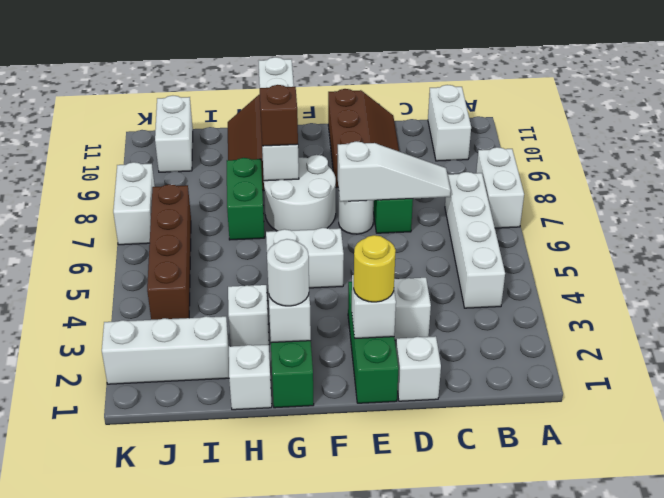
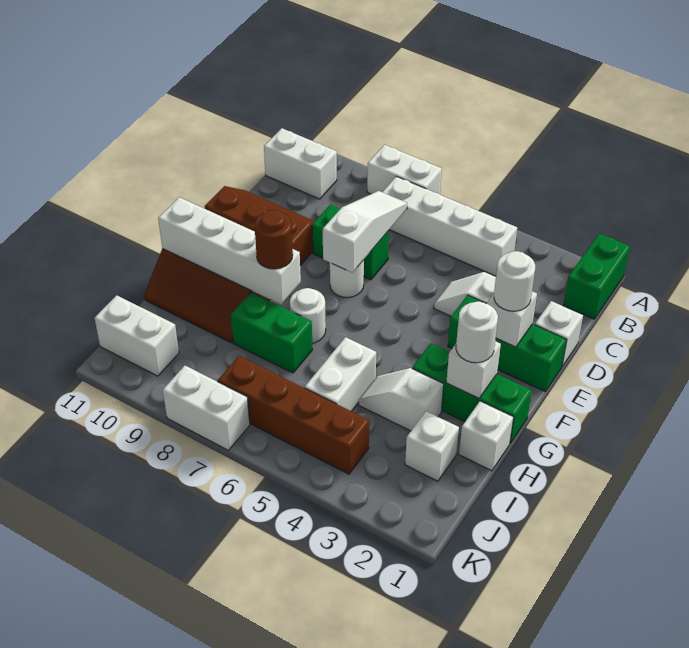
none -> green brick A1:B1 level 1
yellow round brick E2 level 3 -> white round brick E2 level 3
white brick F5:G5 level 1 -> white brick H5:I5 level 1
white round brick F7:G8 level 1 -> white round brick G7 level 1
brown brick G8 level 3 -> brown round brick G8 level 3
white brick I2:K2 level 1 -> white brick I2 level 1

